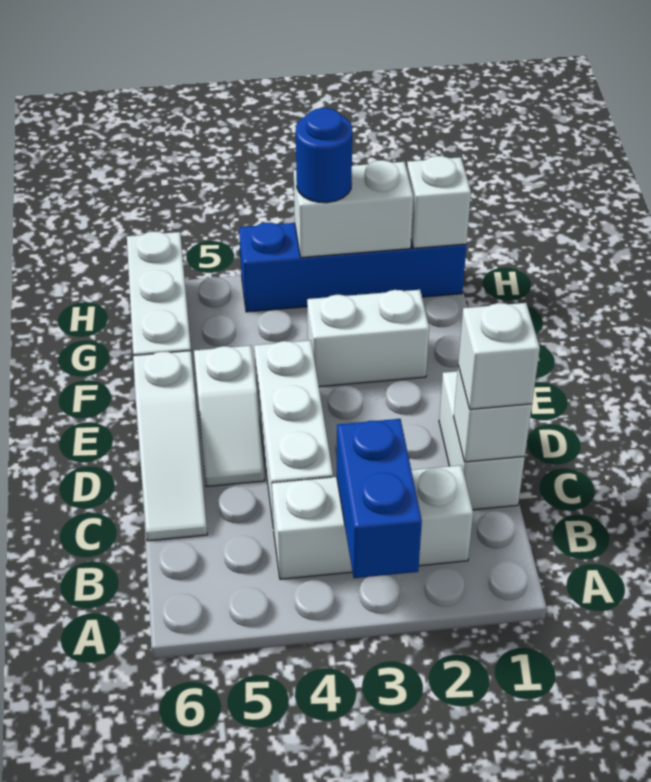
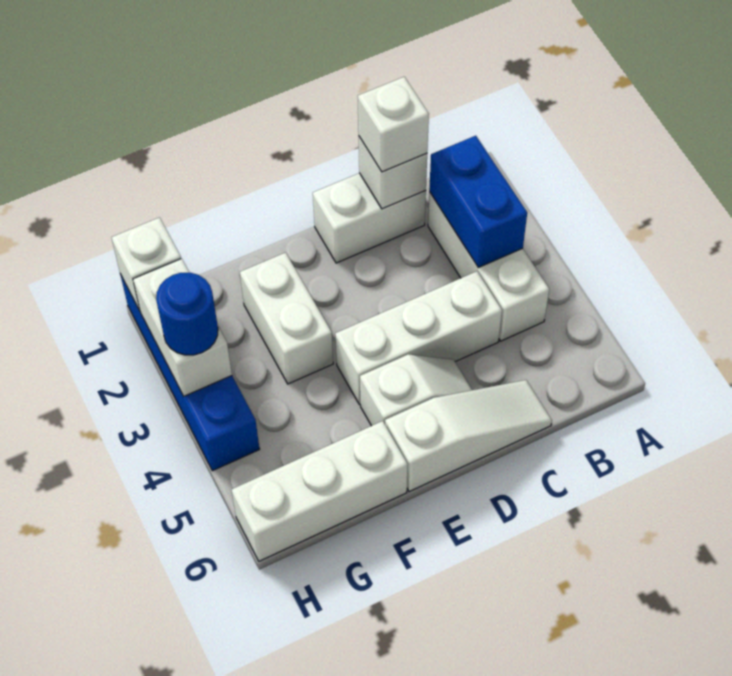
blue brick A3:B3 level 2 -> blue brick B2:B3 level 2

